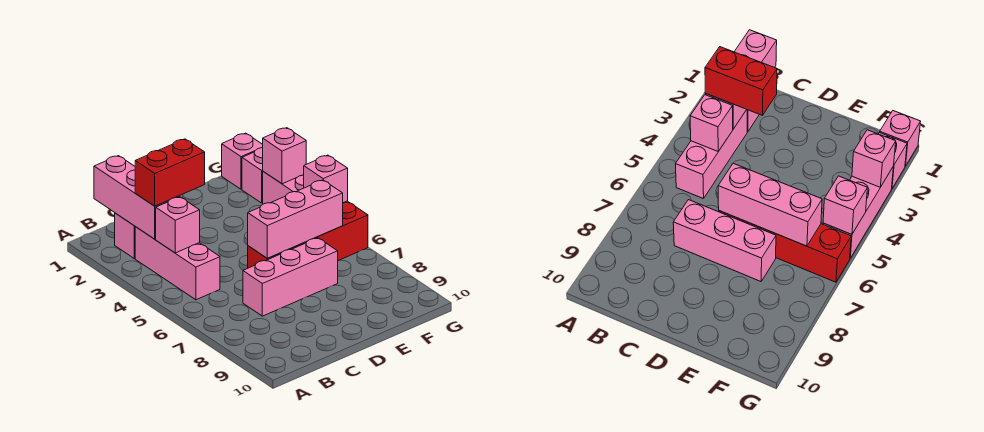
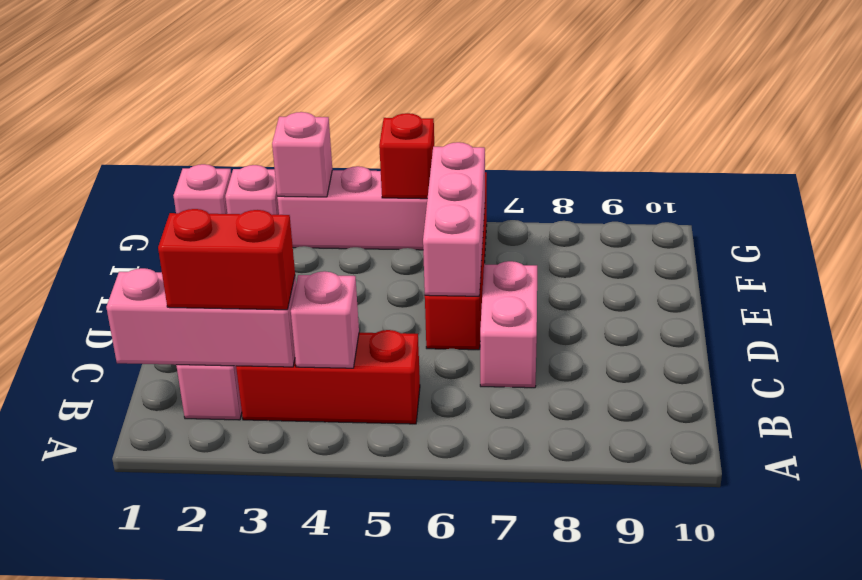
pink brick B3:B5 level 1 -> red brick B3:B5 level 1
red brick B3:C3 level 3 -> red brick B2:B3 level 3
pink brick C7:E7 level 1 -> pink brick C7:D7 level 1
pink brick G5 level 2 -> red brick G5 level 2

